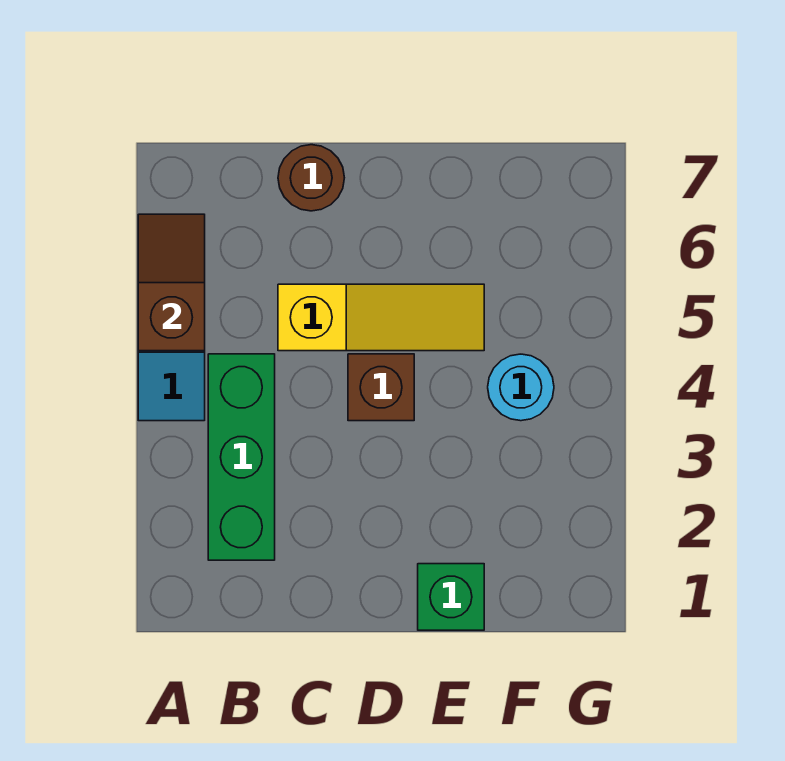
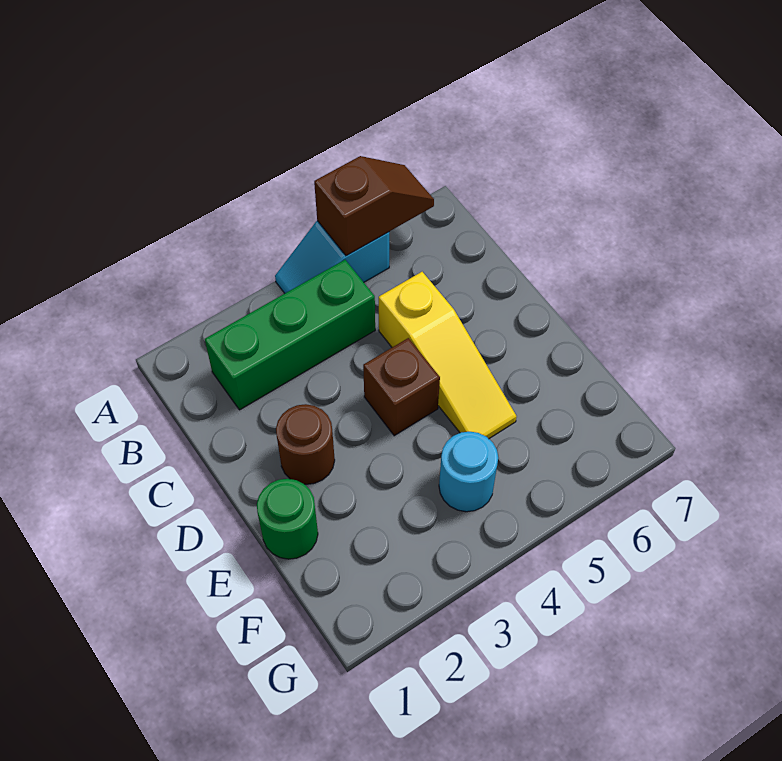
brown round brick C7 level 1 -> brown round brick D2 level 1
green brick E1 level 1 -> green round brick E1 level 1

